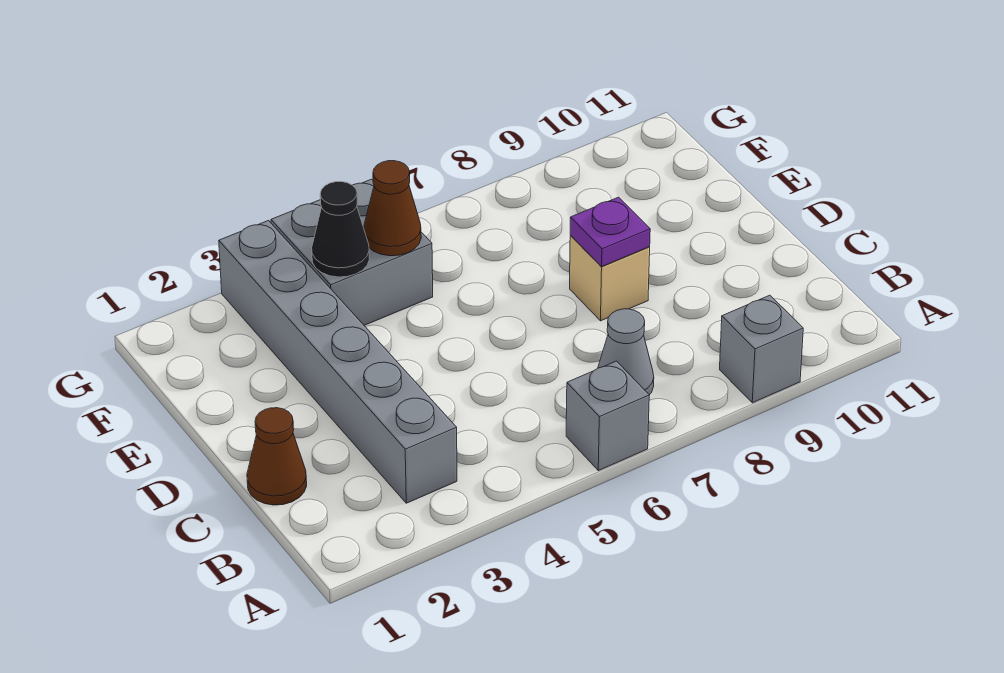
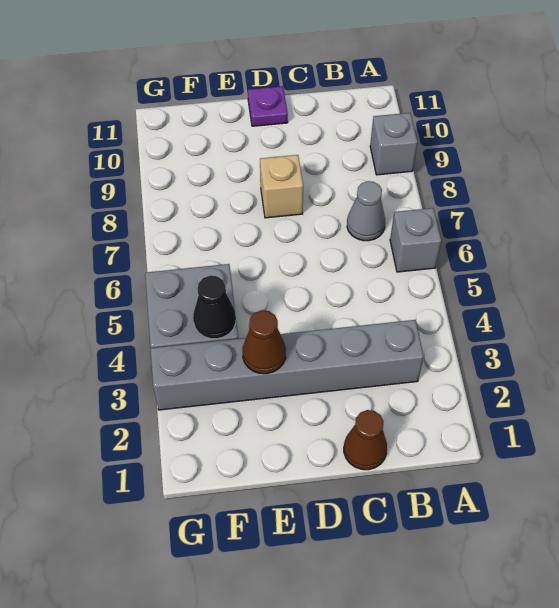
purple plate D8 level 2 -> purple plate D11 level 1
brown cone F5 level 2 -> brown cone E3 level 2

